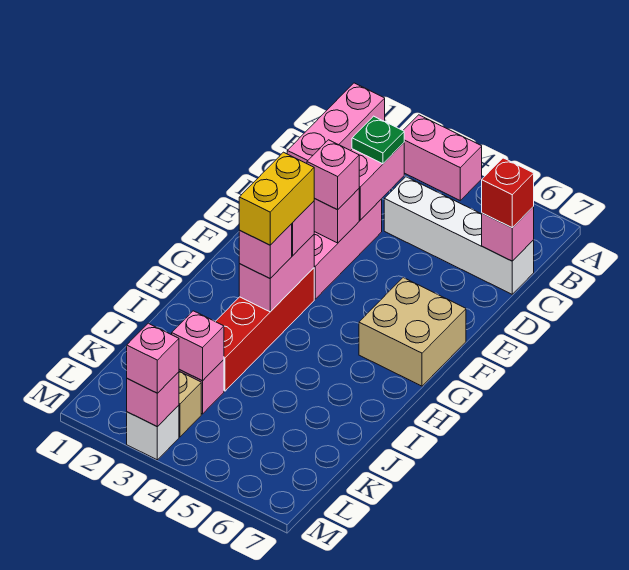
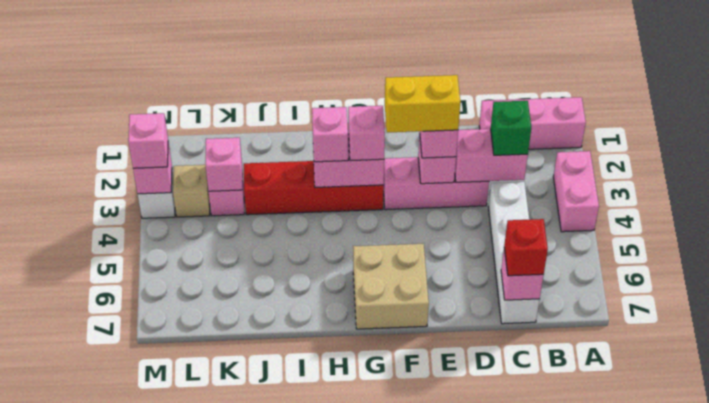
green plate C3 level 3 -> green brick C3 level 3
yellow brick G3:H3 level 4 -> yellow brick E3:F3 level 4

